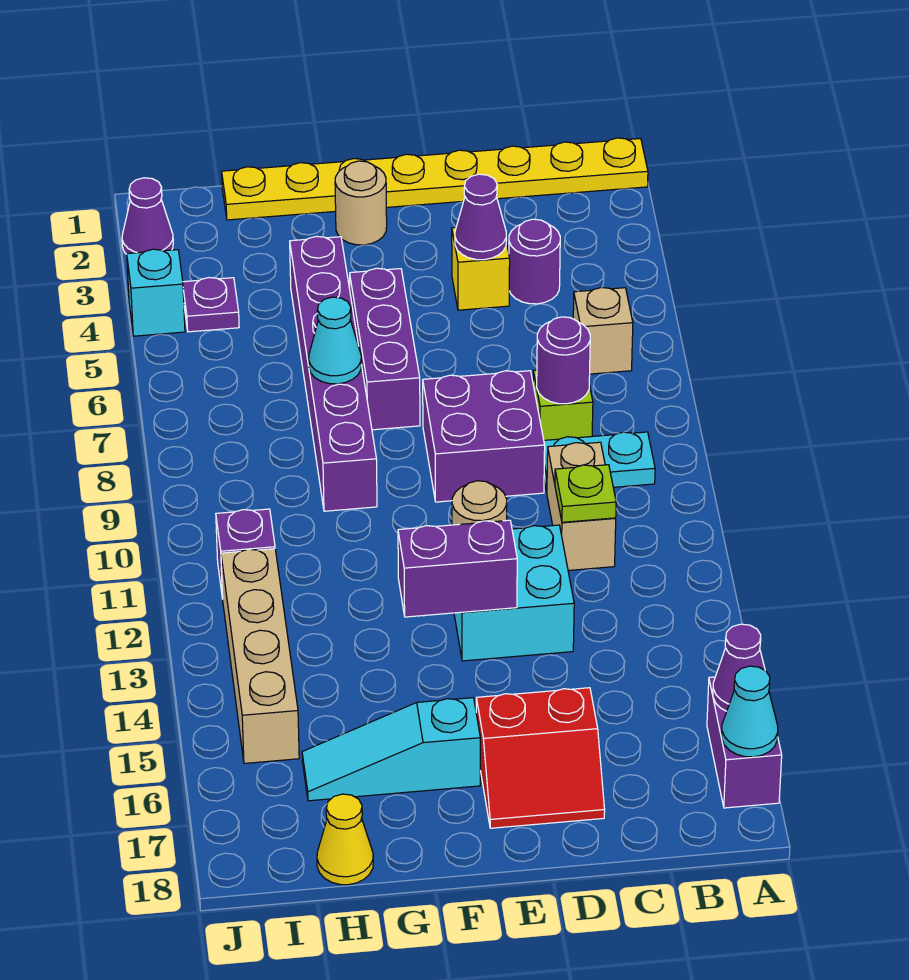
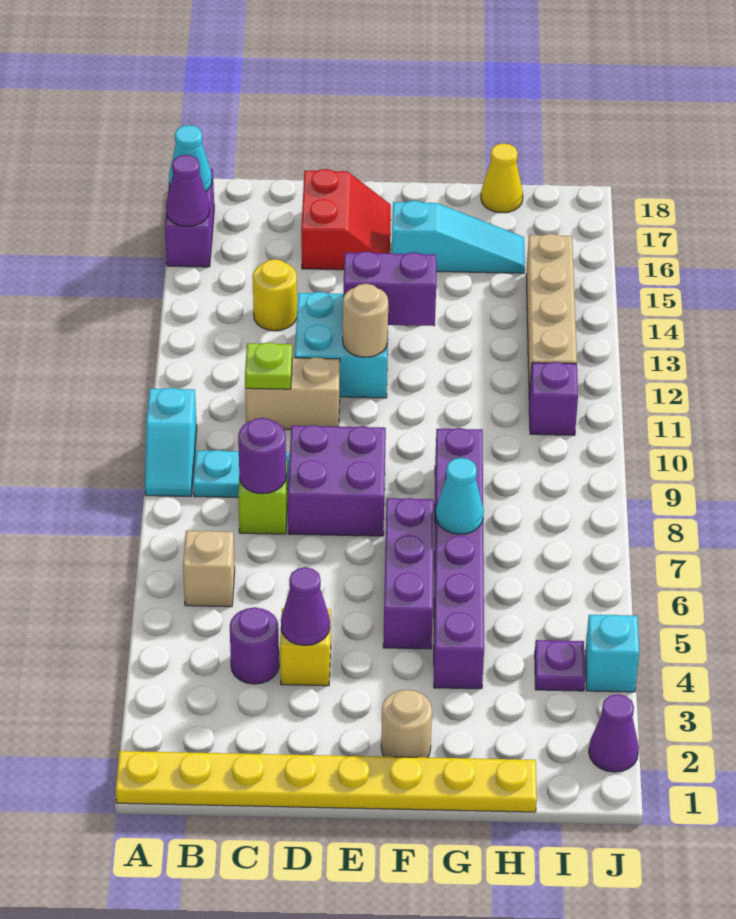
none -> cyan slope A9:A10 level 1 top 10
tan brick C10:C11 level 1 -> tan brick C11:D11 level 1
none -> yellow round brick C14 level 1
red slope D16:E17 level 1 top 16 -> red slope D16:E17 level 1 top D

